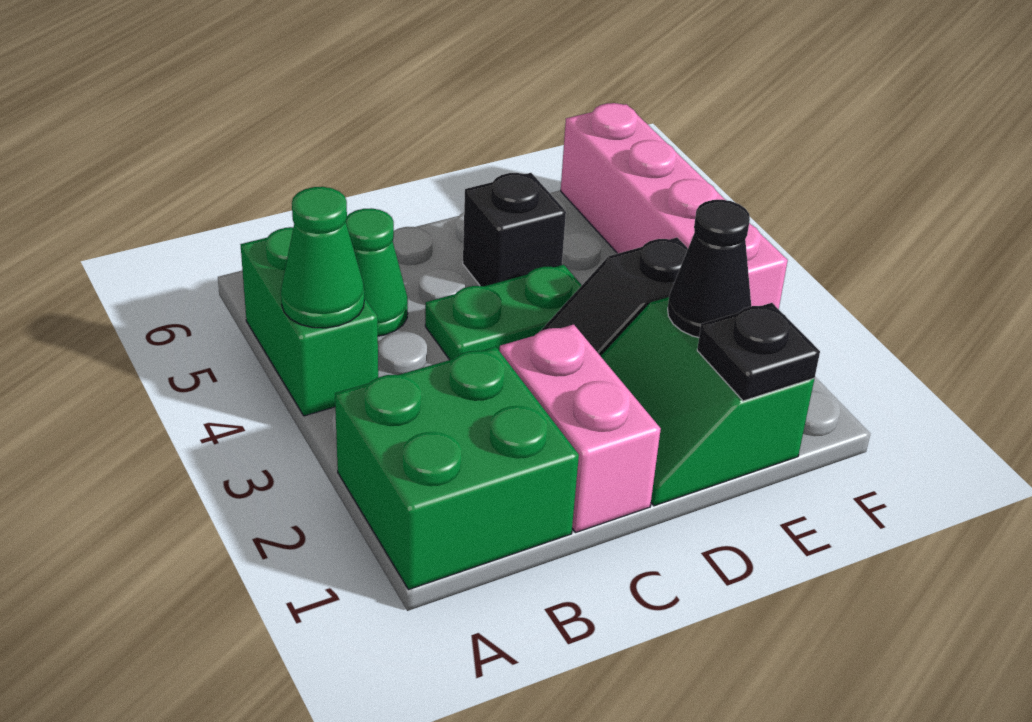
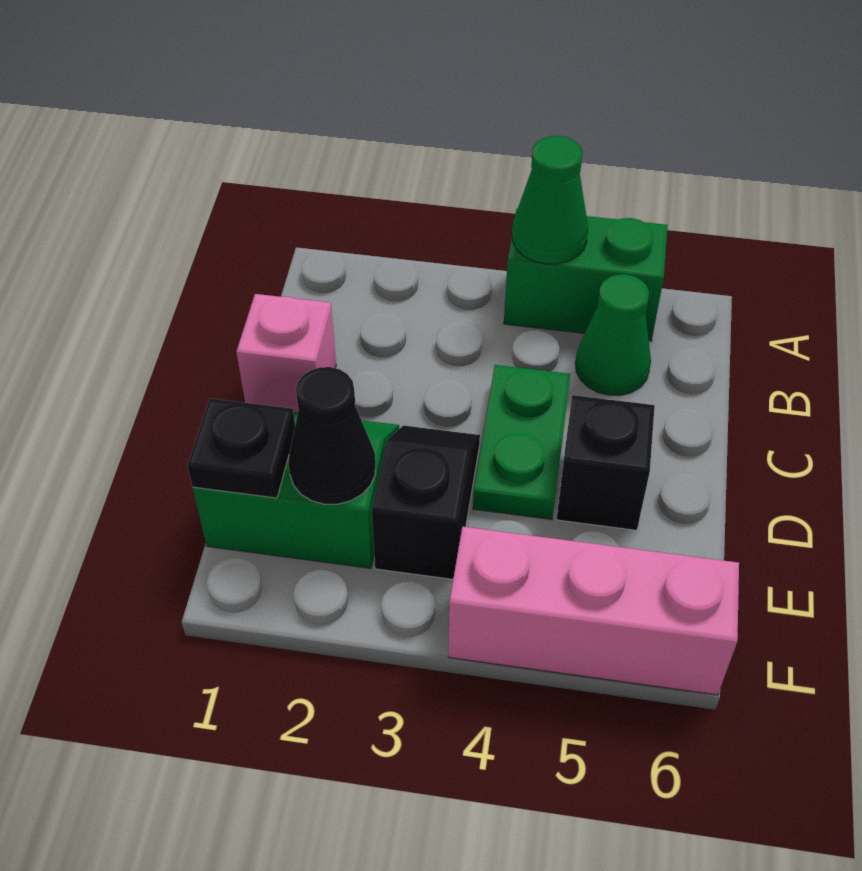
green brick A1:B2 level 1 -> none
pink brick C1:C2 level 1 -> pink brick C1 level 1
pink brick F3:F6 level 1 -> pink brick F4:F6 level 1

